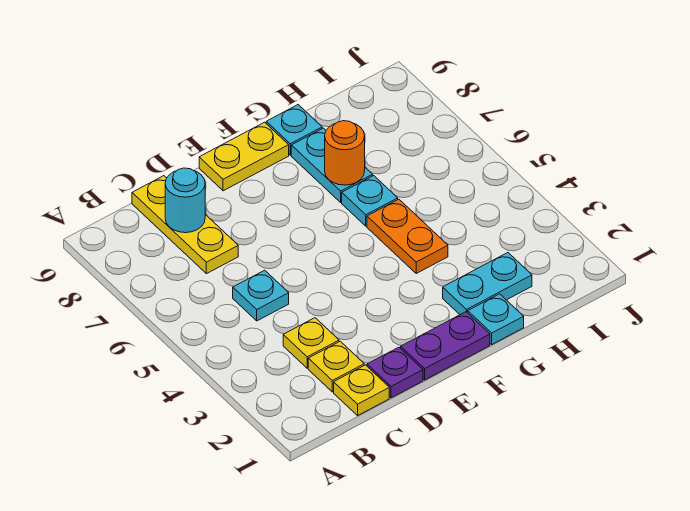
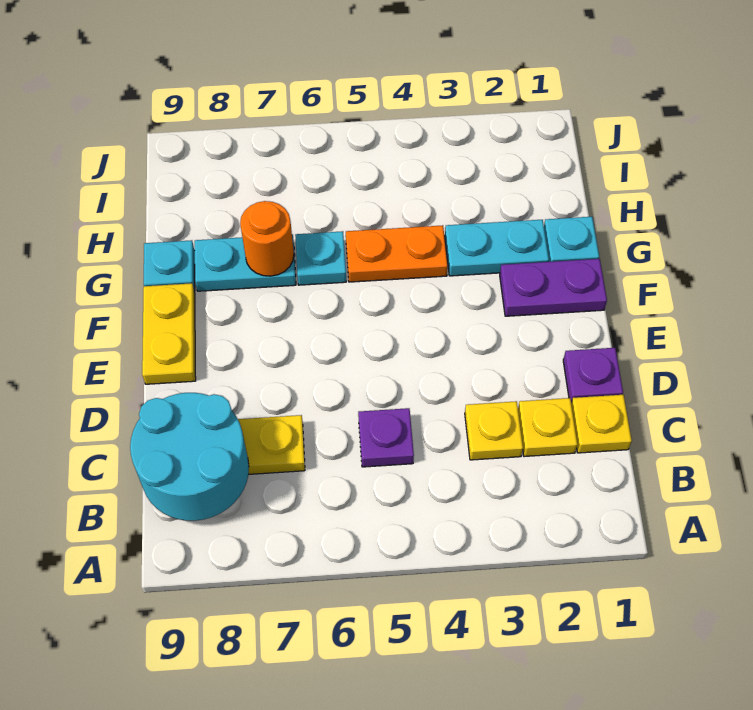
cyan plate C5 level 1 -> purple plate C5 level 1
cyan round brick C8 level 2 -> cyan round brick B8:C9 level 2
purple plate E1:F1 level 1 -> purple plate F1:F2 level 1
cyan plate G2:H2 level 1 -> cyan plate G2:G3 level 1

